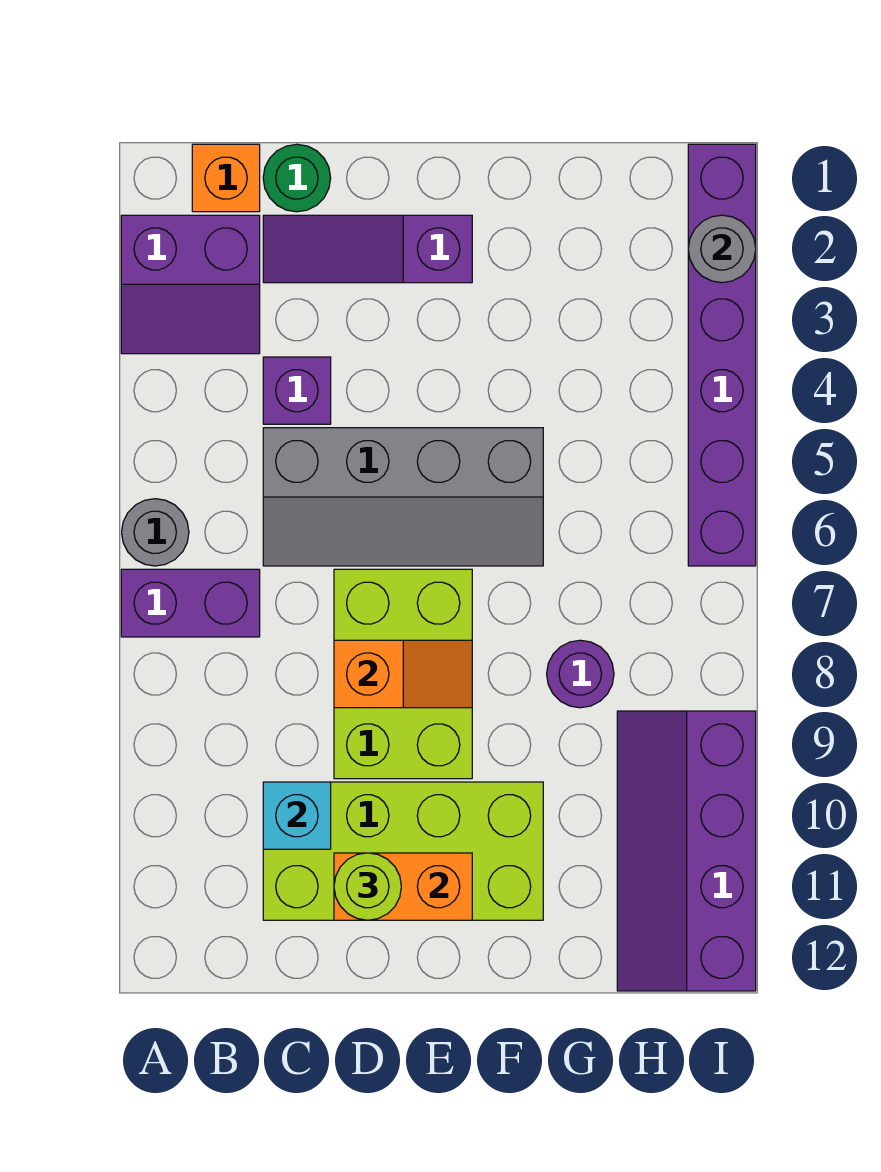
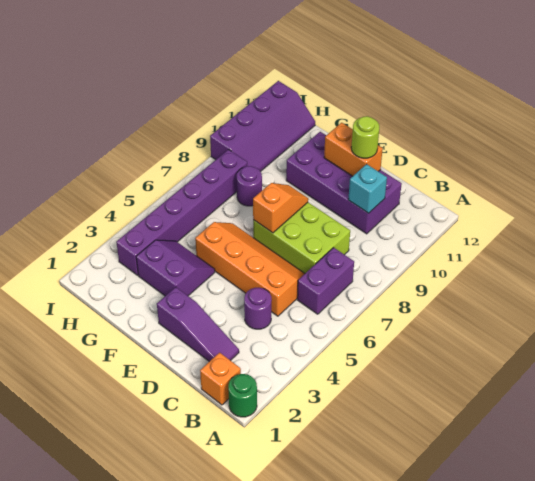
purple slope A2:B3 level 1 top 2 -> purple slope F3:G4 level 1 top 3
grey round brick A6 level 1 -> none
purple brick A7:B7 level 1 -> purple brick B6:B7 level 1
green round brick C1 level 1 -> green round brick A1 level 1
purple brick C4 level 1 -> purple round brick C4 level 1
grey slope C5:F6 level 1 top 5 -> orange slope C5:F6 level 1 top 5
lime brick C10:F11 level 1 -> purple brick C10:F11 level 1
lime brick D7:E9 level 1 -> lime brick C7:E8 level 1
orange slope D8:E8 level 2 top D -> orange slope E7:E8 level 2 top 7
purple brick I1:I6 level 1 -> purple brick H3:H8 level 1
grey round brick I2 level 2 -> none

